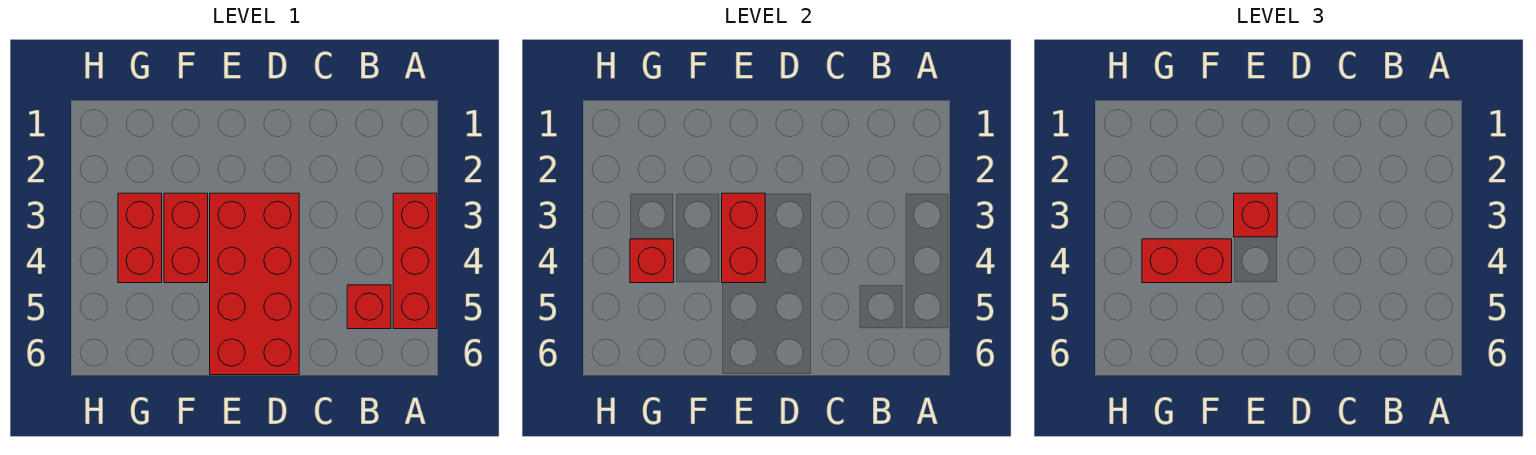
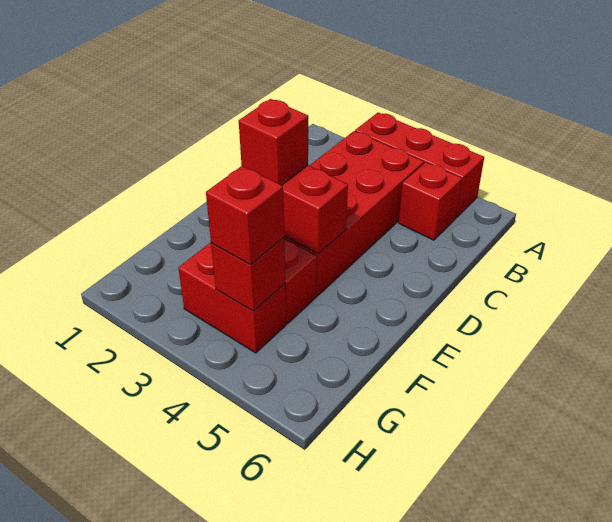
red brick D3:E6 level 1 -> red brick B3:E4 level 1
red brick F4:G4 level 3 -> red brick G4 level 3

